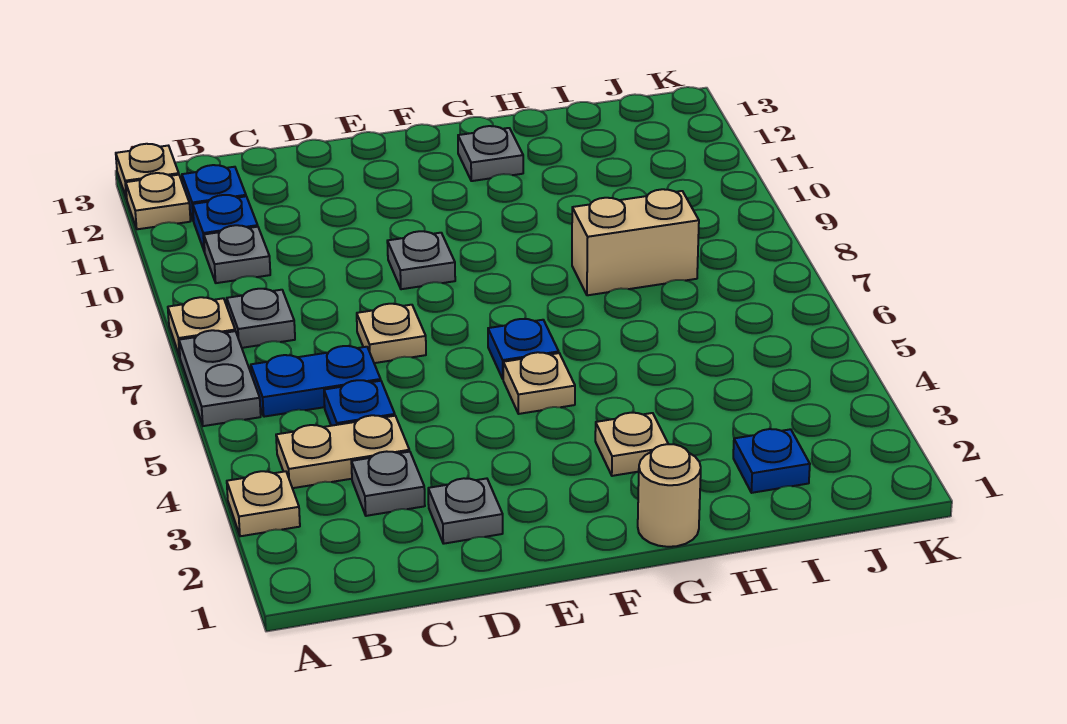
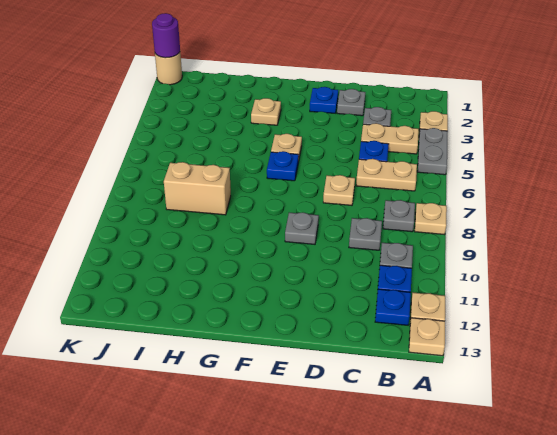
grey plate A6:A7 level 1 -> grey plate A4:A5 level 1
blue plate B6:C6 level 1 -> tan plate B6:C6 level 1
tan round brick G1 level 1 -> tan round brick K1 level 1
grey plate G12 level 1 -> grey plate C9 level 1
blue plate I2 level 1 -> blue plate E2 level 1
none -> purple round brick K1 level 2

